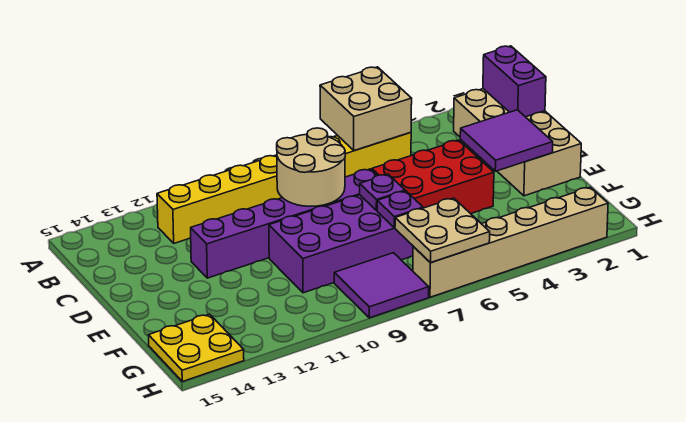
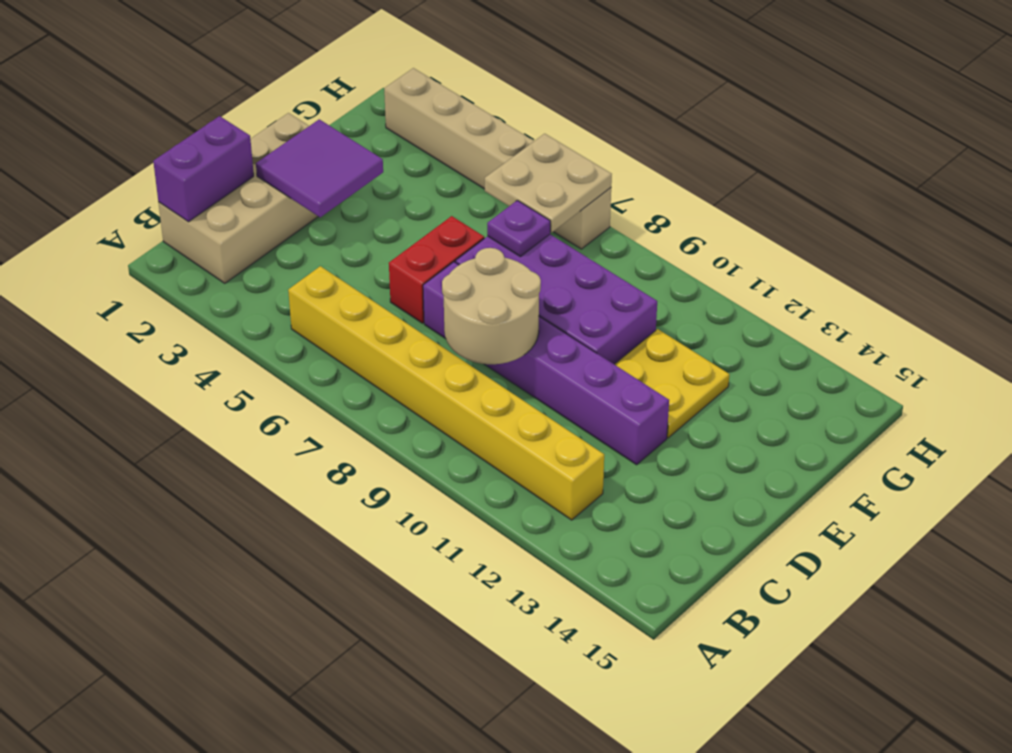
tan brick A5:B6 level 2 -> none
red brick D4:E6 level 1 -> red brick D6:E6 level 1
purple plate E7 level 2 -> none
purple tile G8:H9 level 1 -> none
yellow plate G14:H15 level 1 -> yellow plate E11:F12 level 1

